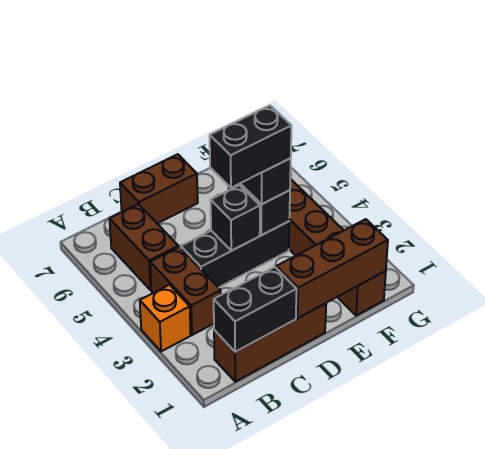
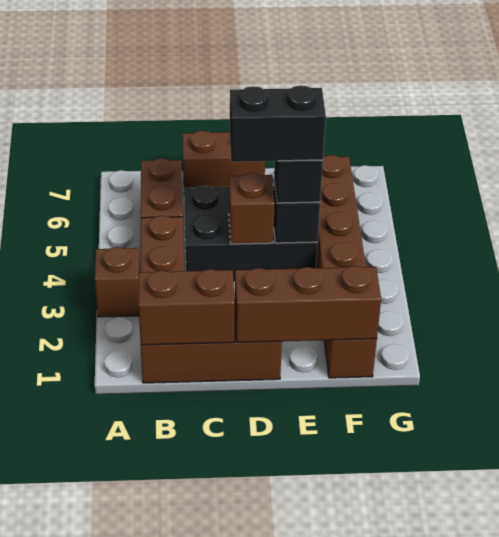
orange brick A3 level 1 -> brown brick A3 level 1
black brick B1:C1 level 2 -> brown brick B1:C1 level 2
black brick C4:E4 level 1 -> black brick C4:E5 level 1
black brick D4 level 2 -> brown brick D4 level 2

